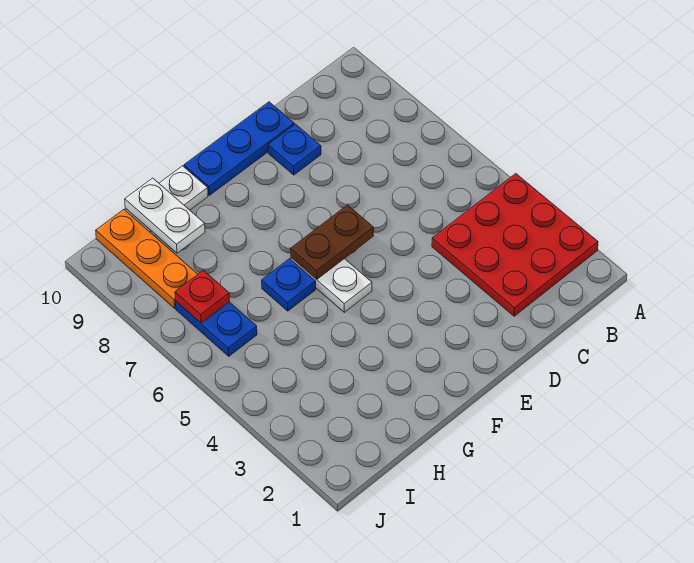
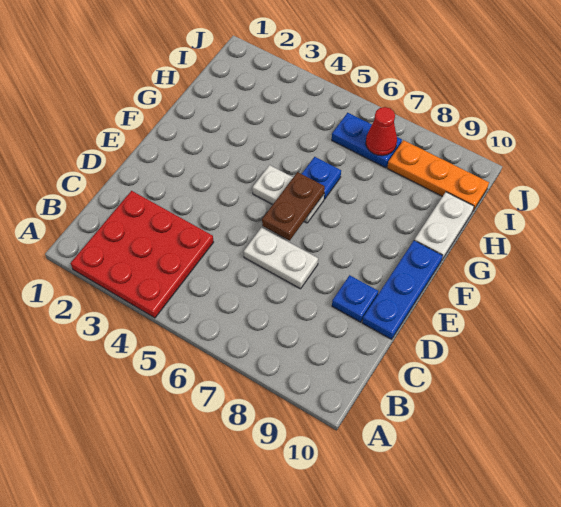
white plate H9:H10 level 2 -> white plate D6:D7 level 1
red plate I7 level 2 -> red cone I7 level 2

